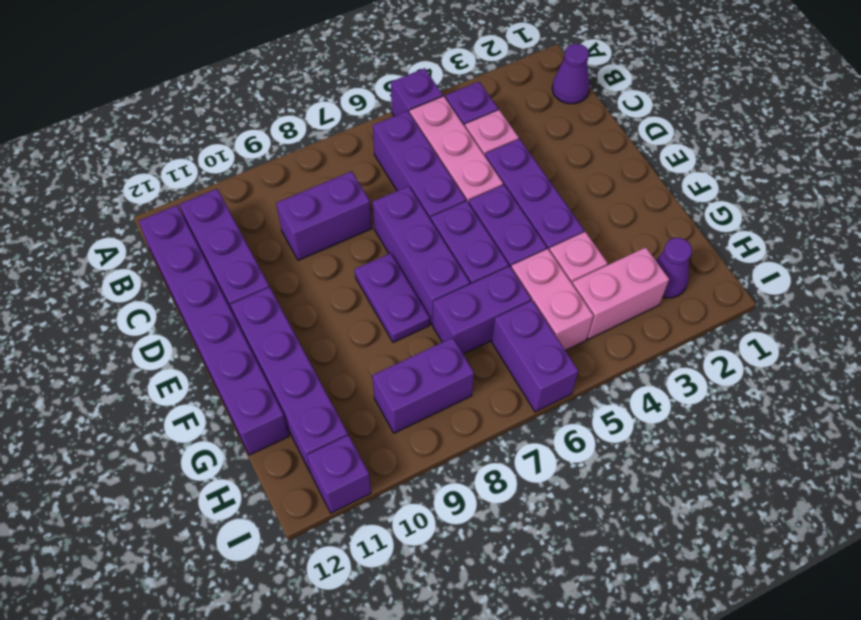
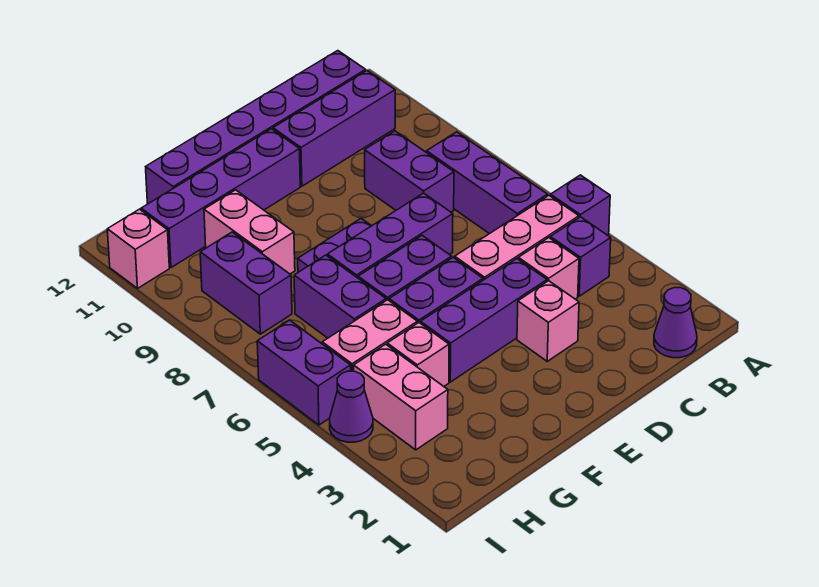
purple brick B6:D6 level 1 -> purple brick B6:B8 level 1
none -> pink brick D3 level 1
none -> pink brick G9:G10 level 1
purple cone H2 level 1 -> purple cone I4 level 1
purple brick H6:I6 level 1 -> purple brick I5:I6 level 1
purple brick I11 level 1 -> pink brick I11 level 1

